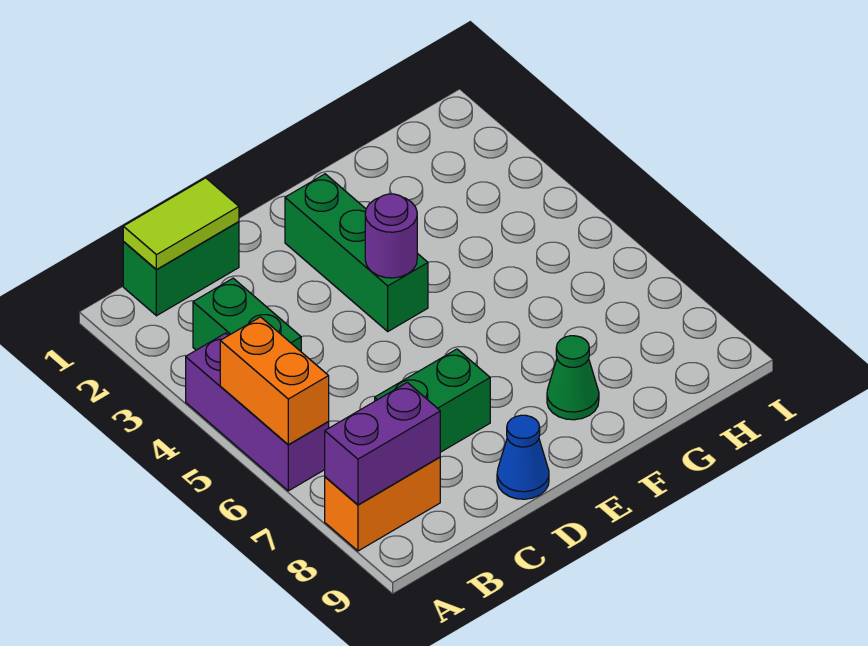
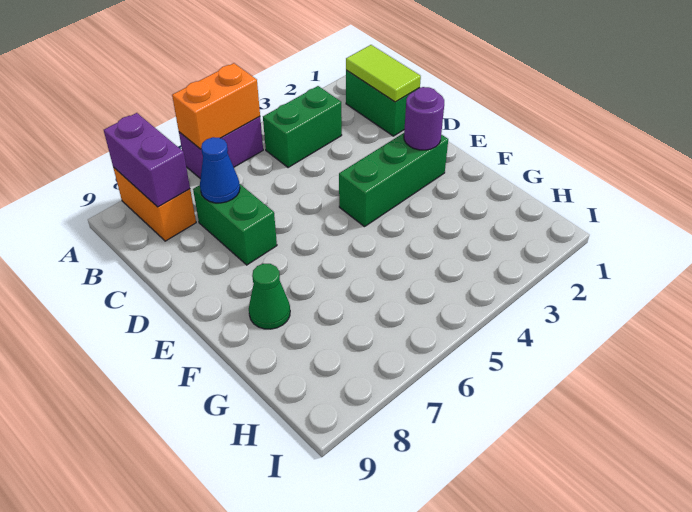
purple brick A4:A6 level 1 -> purple brick A5:A6 level 1
blue cone D9 level 1 -> blue cone C7 level 2
purple round brick E4 level 2 -> purple round brick E2 level 2

